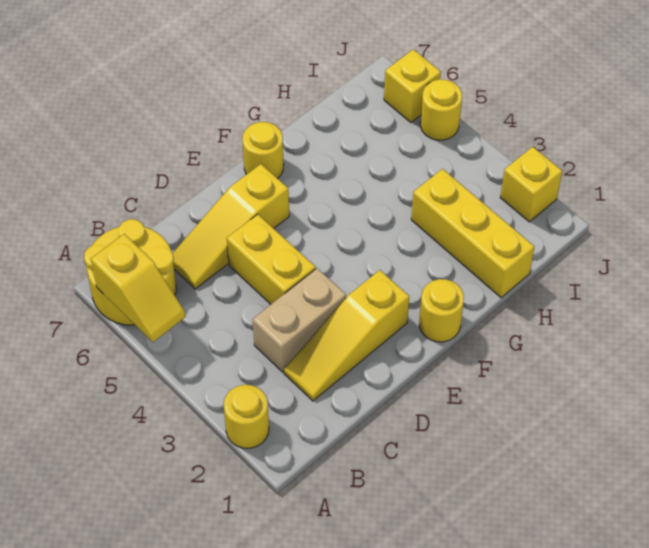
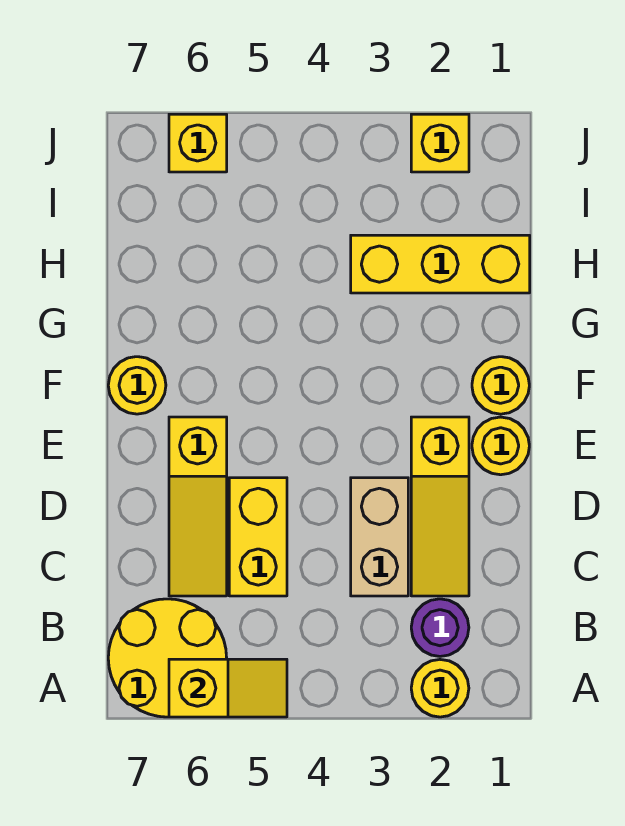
none -> purple round brick B2 level 1
yellow brick D4:D5 level 1 -> yellow brick C5:D5 level 1
yellow round brick J5 level 1 -> yellow round brick E1 level 1

